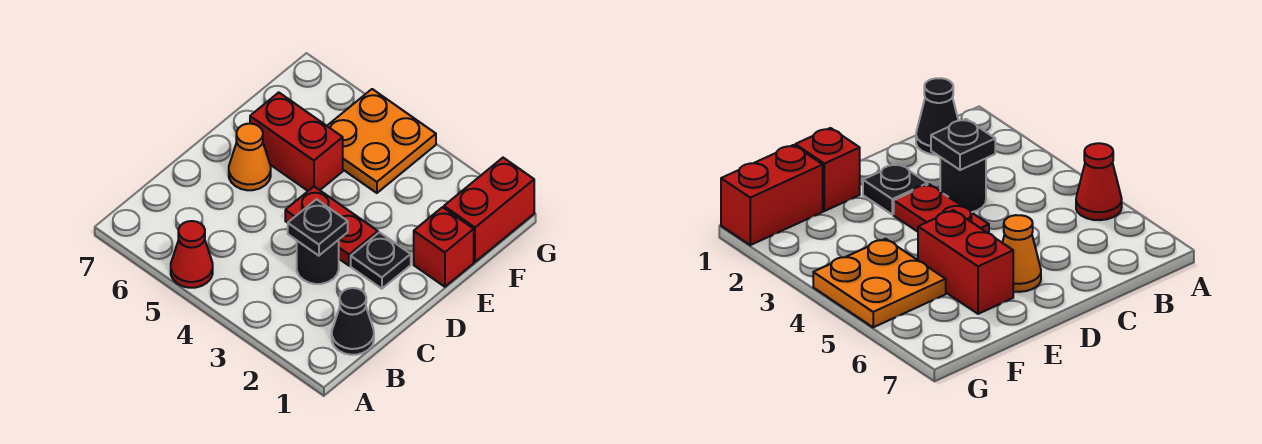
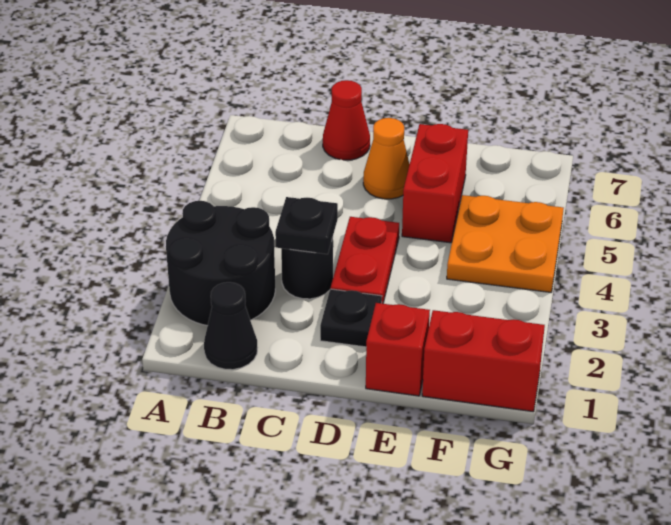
none -> black round brick A2:B3 level 1
red cone A5 level 1 -> red cone C7 level 1

